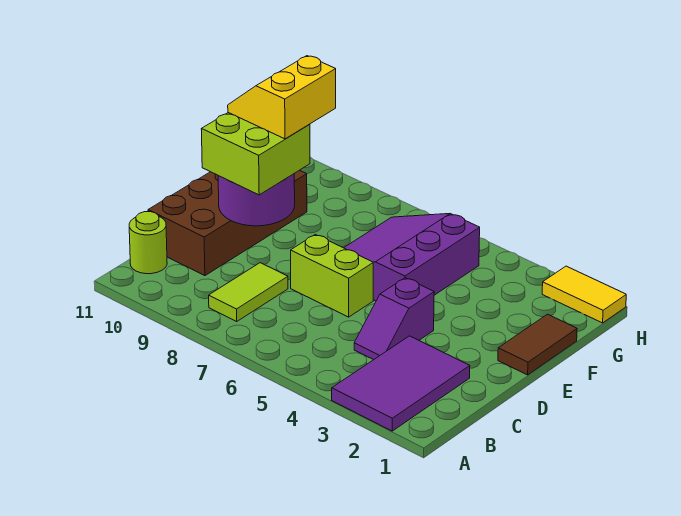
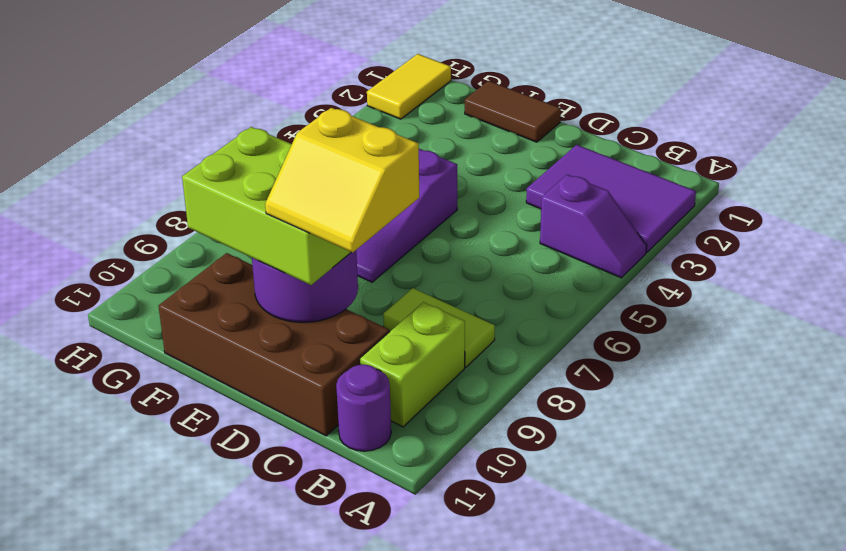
lime round brick B11 level 1 -> purple round brick B11 level 1
purple slope C4:D4 level 1 top D -> purple slope A4:B4 level 1 top B
lime brick D6:D7 level 1 -> lime brick B9:B10 level 1
lime brick D9:E10 level 3 -> lime brick D9:F10 level 3
yellow slope E9:F10 level 4 top 9 -> yellow slope C9:D10 level 4 top 9

